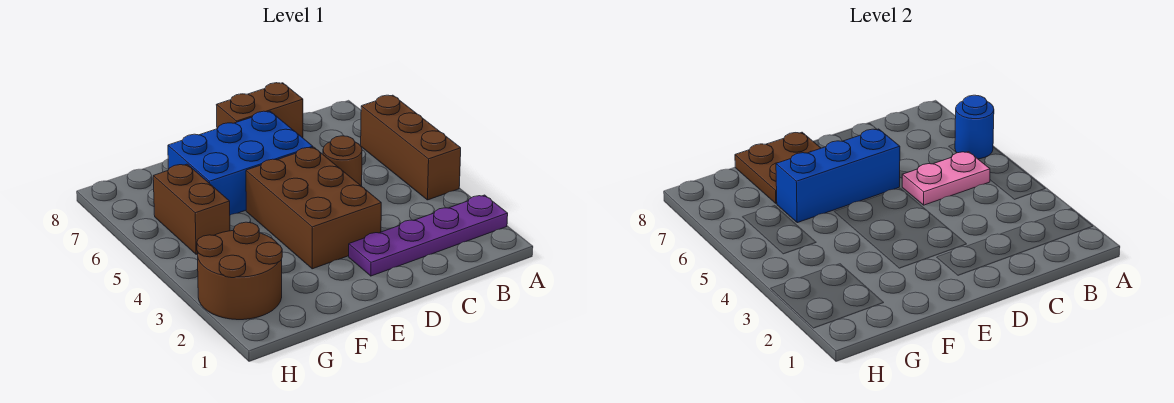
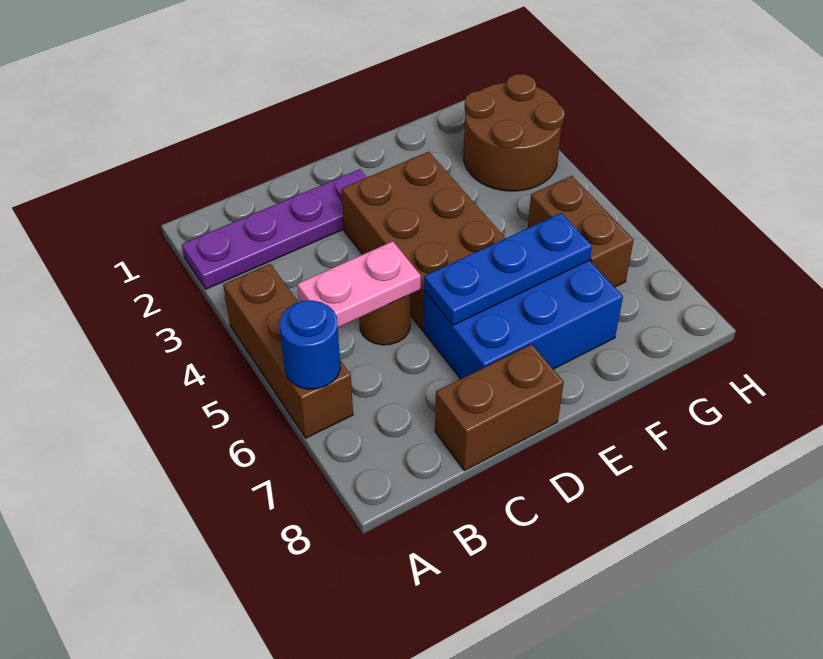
blue brick D6:F6 level 2 -> blue plate D6:F6 level 2
brown plate E7:F8 level 2 -> none

